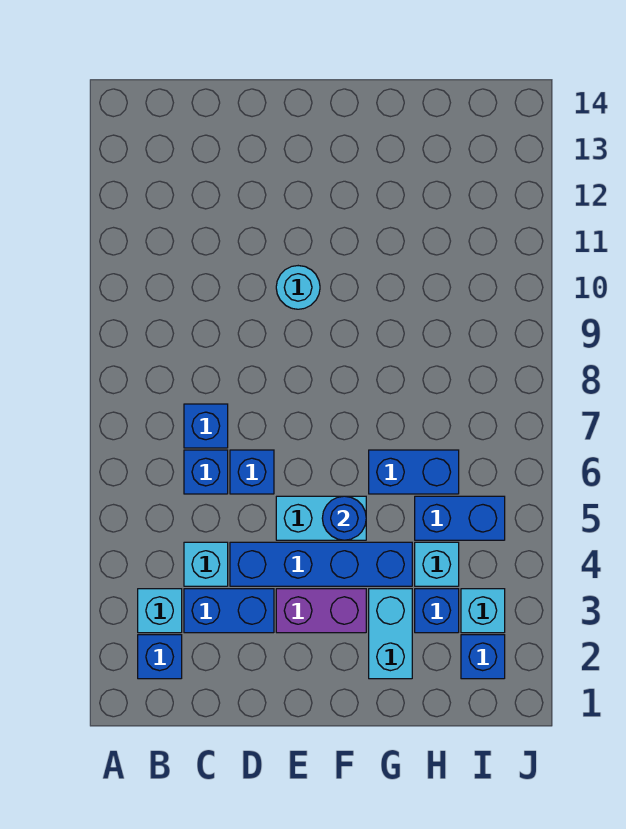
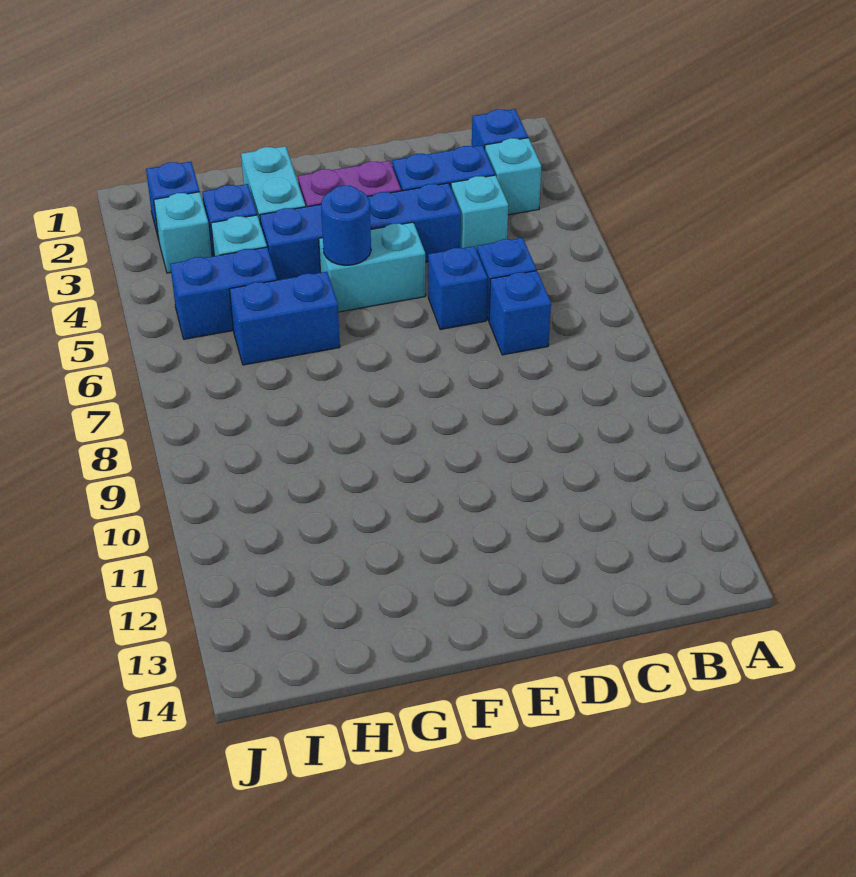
cyan round brick E10 level 1 -> none

